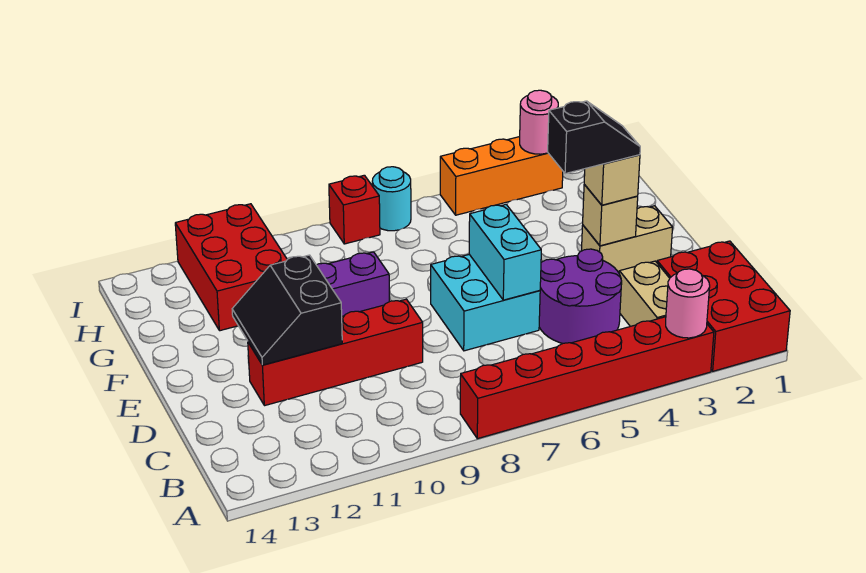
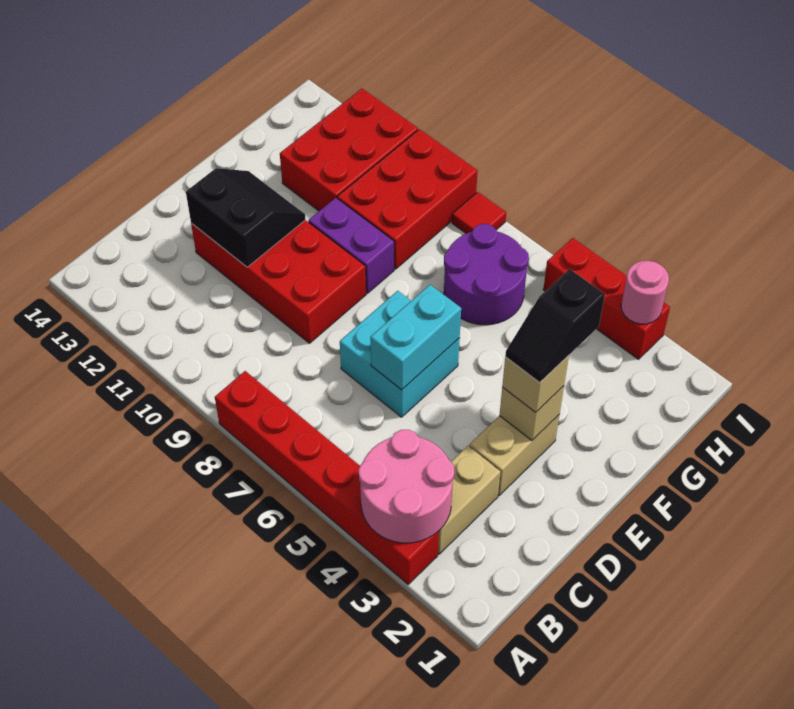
red brick A1:C2 level 1 -> red brick G9:I10 level 1
pink round brick A3 level 2 -> pink round brick A3:B4 level 2
purple round brick C4:D5 level 1 -> purple round brick G6:H7 level 1
red brick D9:D12 level 1 -> red brick D9:E12 level 1
black slope D11:E12 level 2 top 11 -> black slope D11:E12 level 2 top D
tan brick E2:E3 level 1 -> tan brick D3:E3 level 1
black slope E3:E4 level 4 top 4 -> black slope E3:F3 level 4 top F
orange brick I3:I5 level 1 -> red brick I3:I5 level 1
cyan round brick I7 level 1 -> none
red brick I8 level 1 -> red tile I8 level 1

